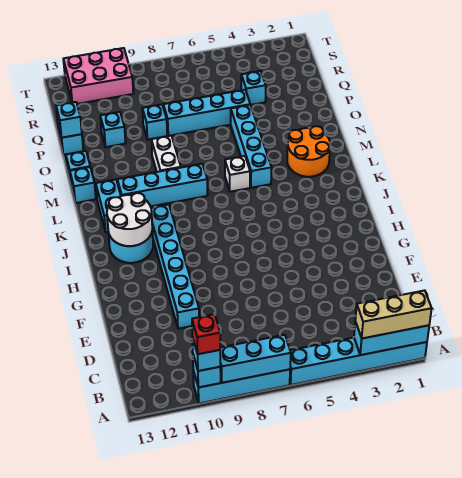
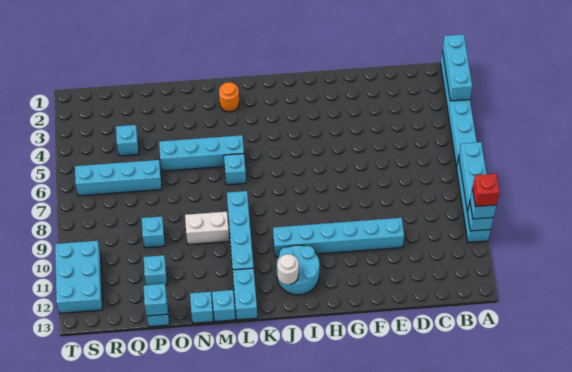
tan brick A1:A3 level 3 -> none
white round brick I11:J12 level 2 -> white round brick J12 level 2
cyan brick K12:L12 level 1 -> cyan brick L12:L13 level 1
orange round brick L2:M3 level 1 -> orange round brick L2 level 1
white brick L6 level 1 -> cyan brick L6 level 1
cyan brick P5:P8 level 1 -> cyan brick P6:S6 level 1
pink brick S10:T12 level 1 -> cyan brick S10:T12 level 1

